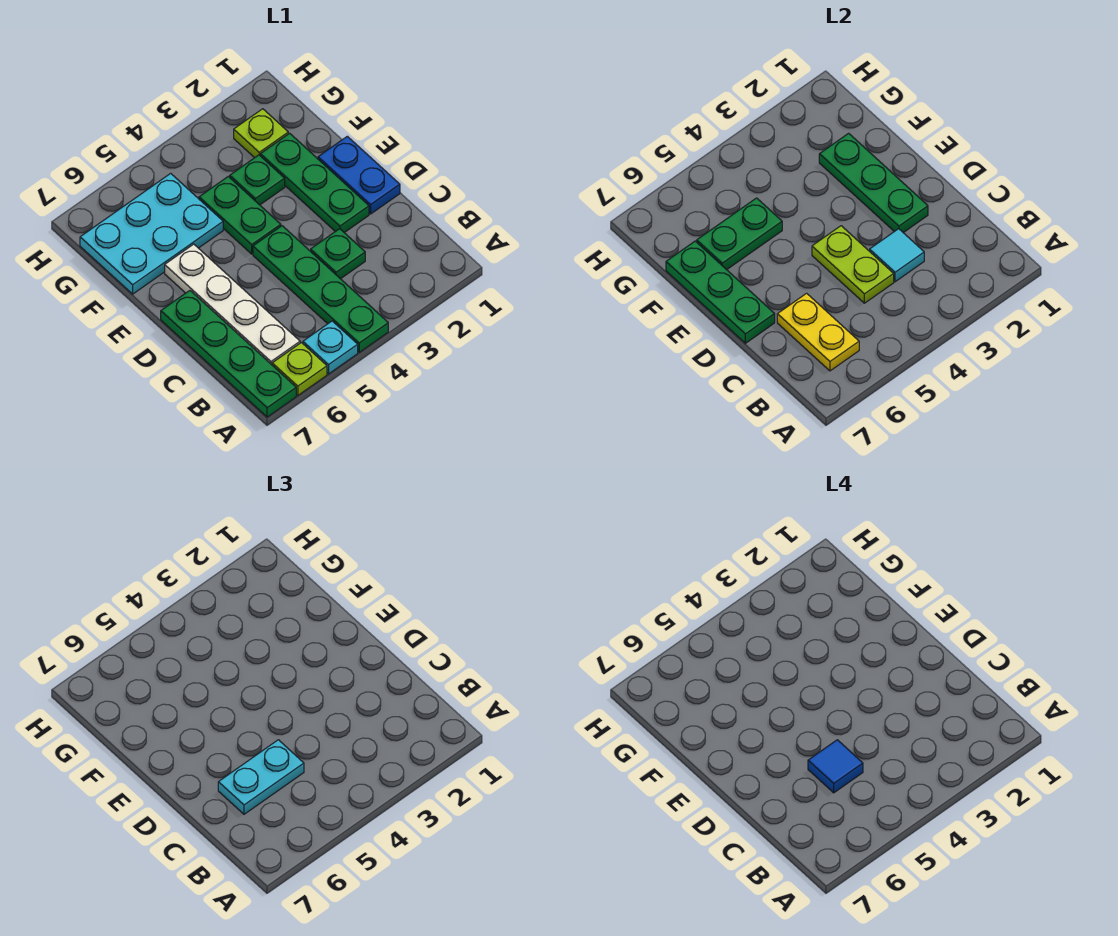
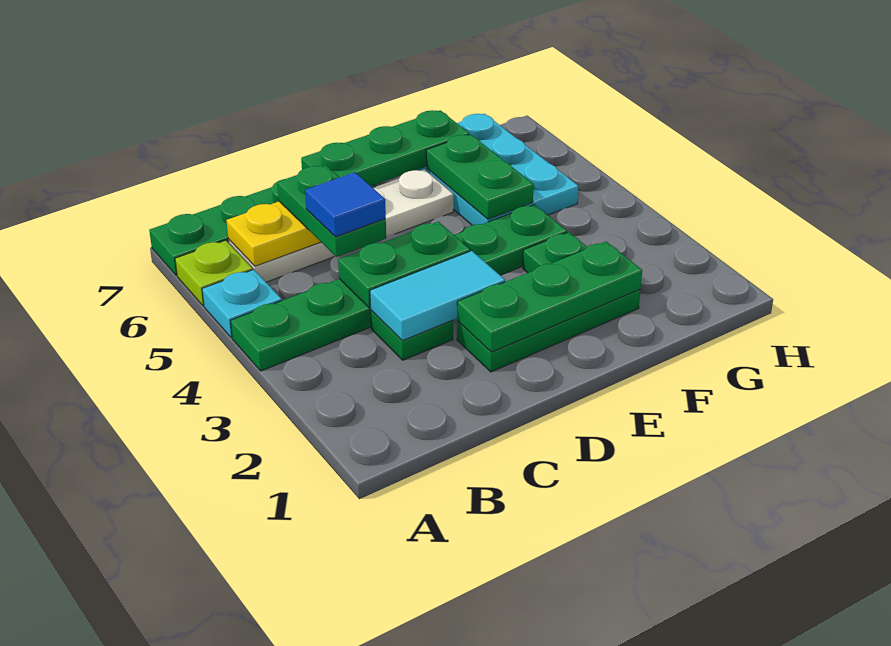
cyan tile C3 level 2 -> cyan tile C3:D3 level 2
lime plate C4:D4 level 2 -> green plate C4:D4 level 2
cyan plate C5:C6 level 3 -> green plate C5:C6 level 3
blue plate D1:E1 level 1 -> none
lime plate G2 level 1 -> none

